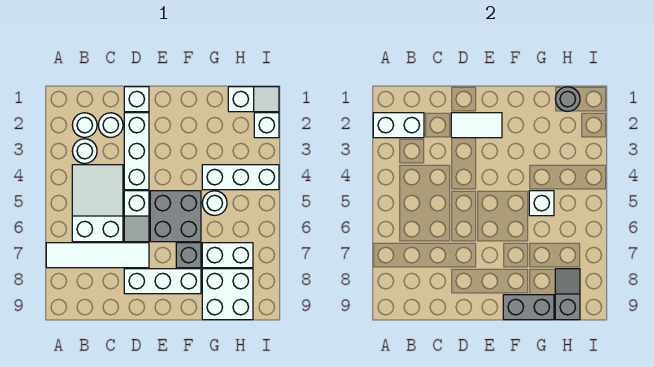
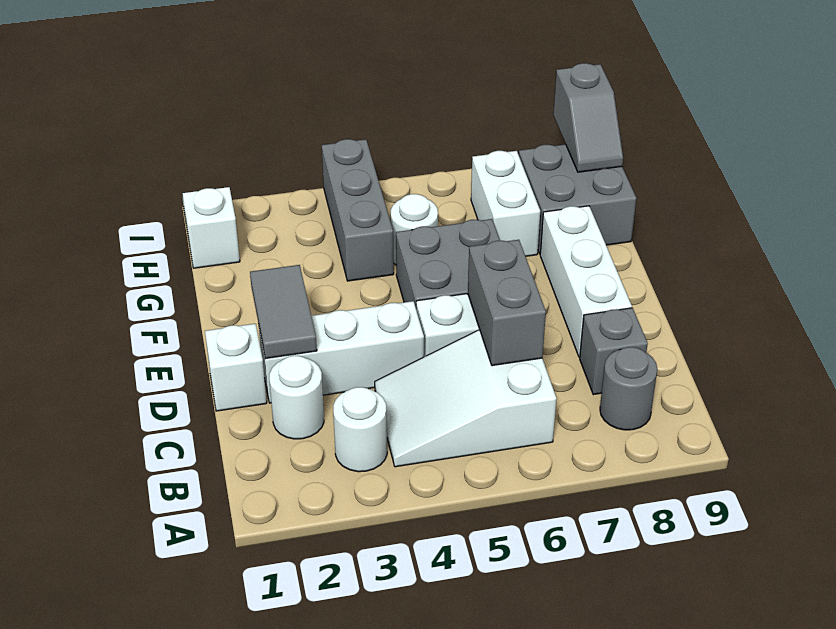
white brick A2:B2 level 2 -> none
white tile A7:D7 level 1 -> none
white round brick B2 level 1 -> none
white tile D2:E2 level 2 -> grey tile D2:E2 level 2
grey brick F7 level 1 -> grey brick C8 level 1
grey brick F9:G9 level 2 -> grey brick C6:D6 level 2
white brick G4:I4 level 1 -> grey brick G4:I4 level 1
white brick G5 level 2 -> none
white brick G8:H9 level 1 -> grey brick G8:H9 level 1
grey round brick H1 level 2 -> grey round brick B8 level 1
grey slope H8:H9 level 2 top 9 -> grey slope H9:I9 level 2 top I
white brick I2 level 1 -> none

